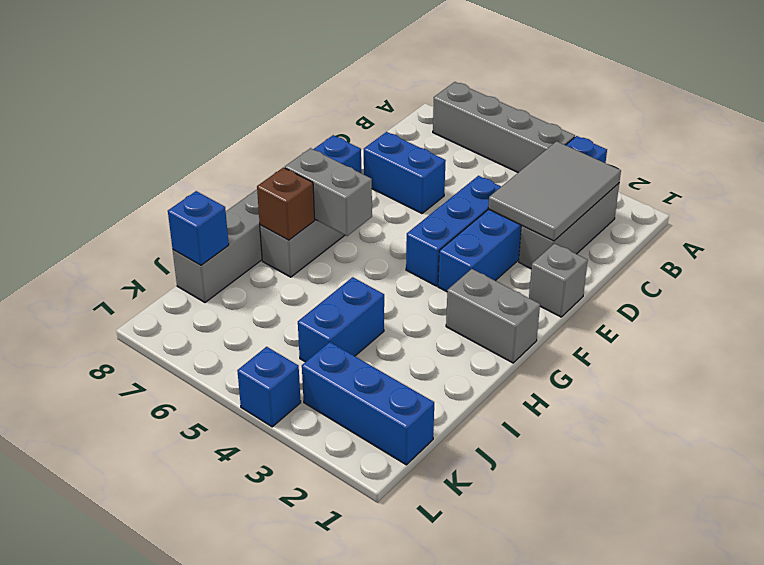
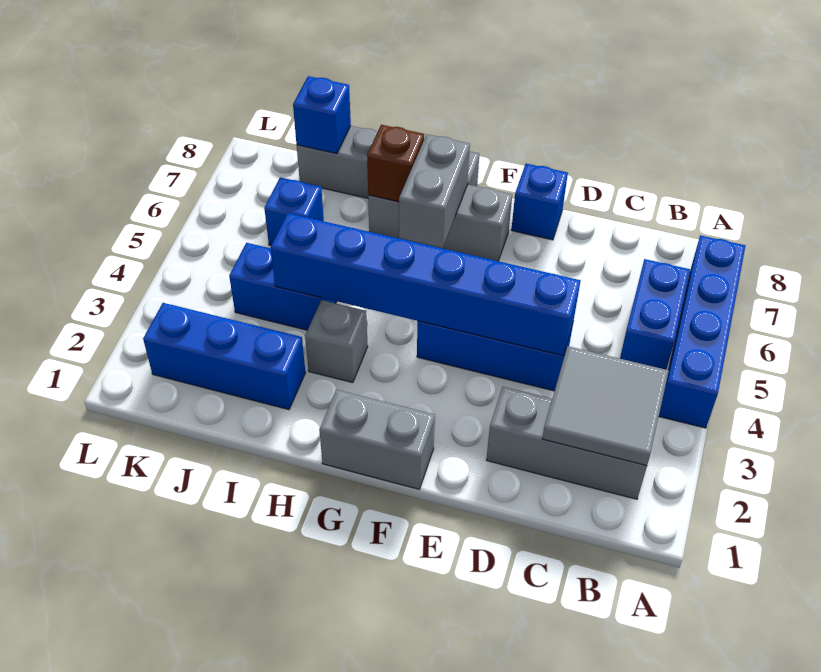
blue brick A3:F3 level 1 -> blue brick D4:I4 level 2
grey brick A4:A7 level 1 -> blue brick A4:A7 level 1
grey tile B2:D3 level 2 -> grey tile B2:C3 level 2
blue brick D6:D7 level 1 -> blue brick B5:B6 level 1
grey brick E1 level 1 -> grey brick H3 level 1
grey brick G1:G2 level 1 -> grey brick F1:G1 level 1
blue brick K1:K3 level 1 -> blue brick I2:K2 level 1
blue brick L4 level 1 -> blue brick J6 level 1

